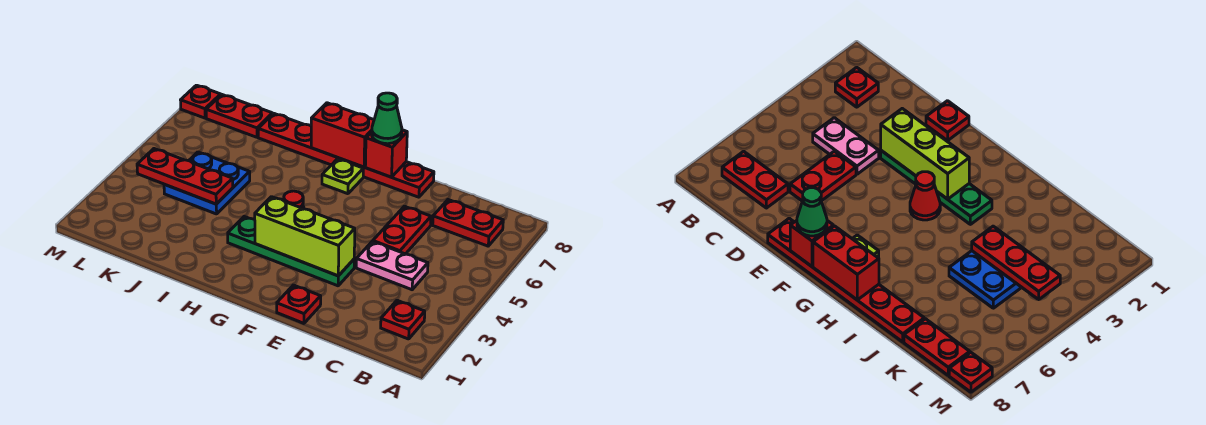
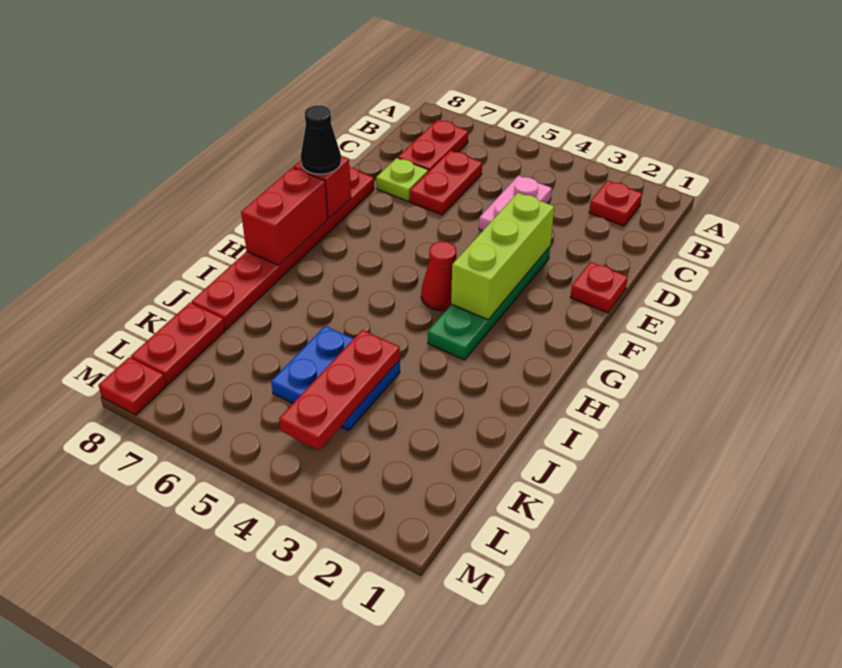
red plate D5:D6 level 1 -> red plate C6:D6 level 1
green cone F8 level 3 -> black cone F8 level 3
lime plate G7 level 1 -> lime plate D7 level 1

